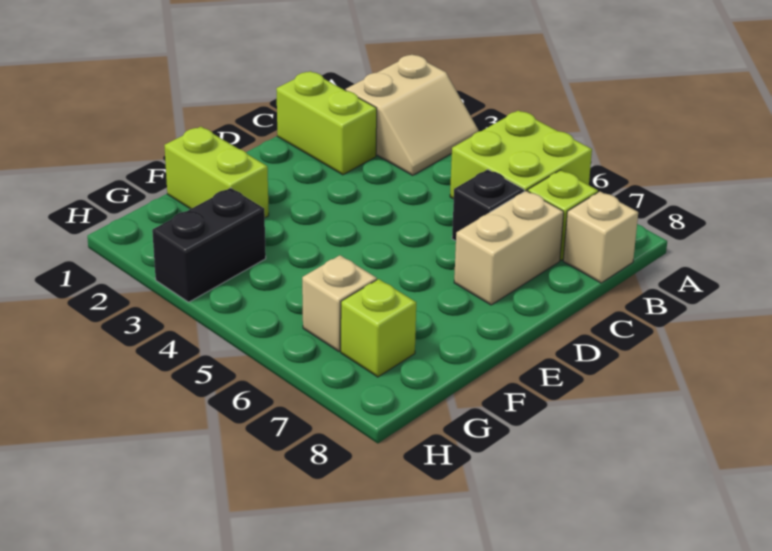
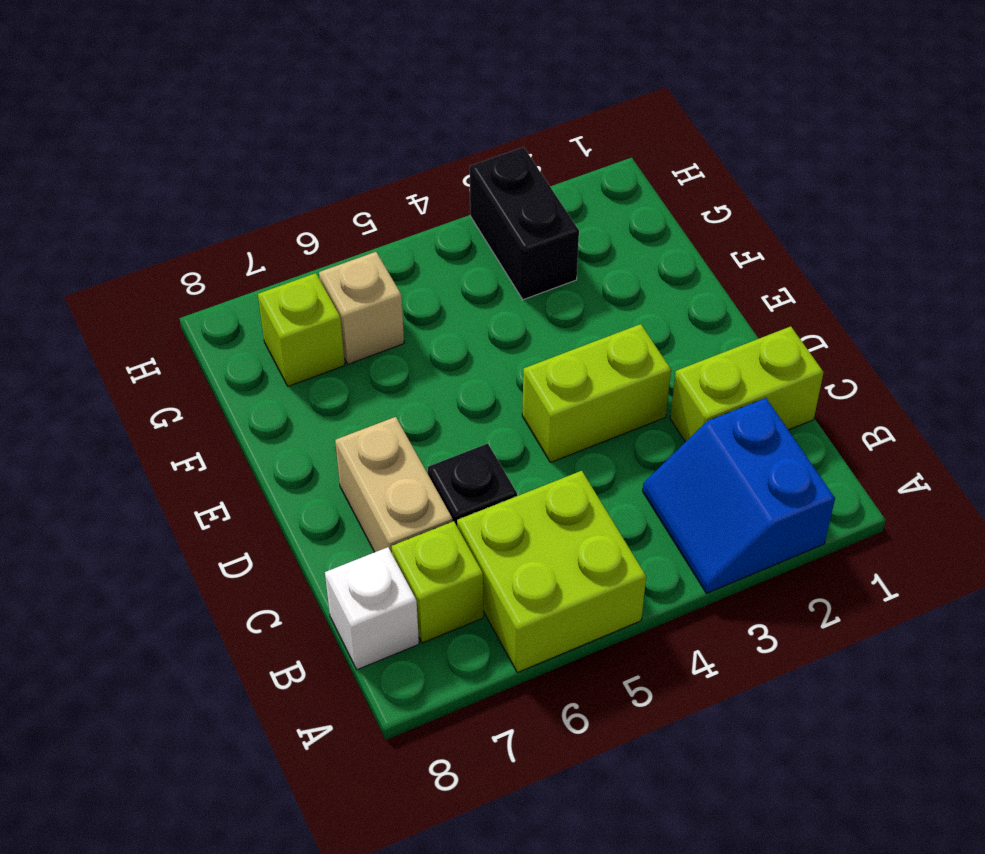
tan slope A2:B3 level 1 top 2 -> blue slope A2:B3 level 1 top 2
tan brick B8 level 1 -> white brick B8 level 1
lime brick F1:F2 level 1 -> lime brick D3:D4 level 1

